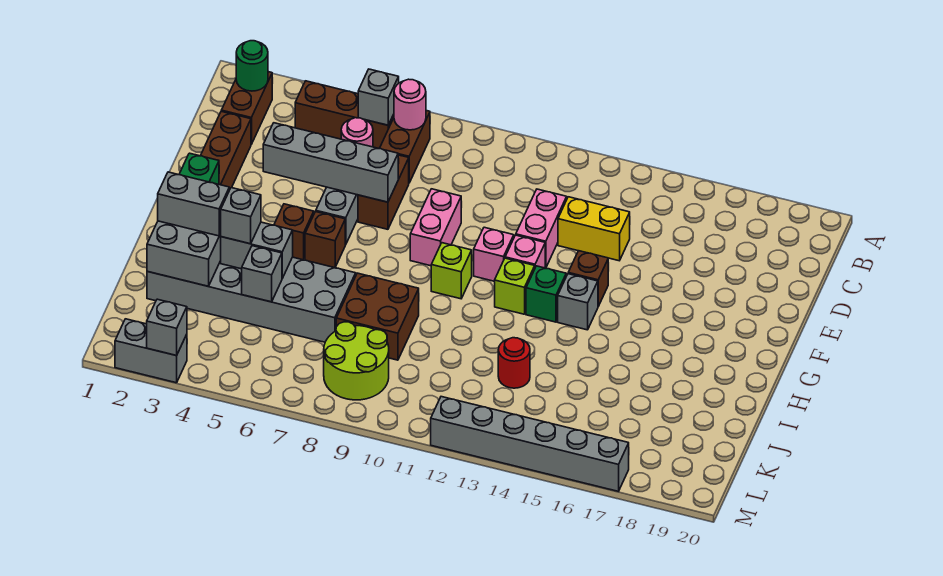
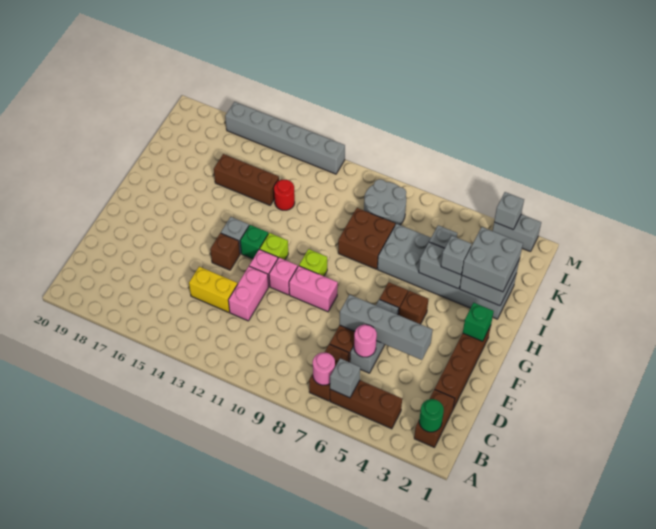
pink brick E9:F9 level 1 -> pink brick F9:F10 level 1
grey brick I2:I3 level 3 -> grey brick I2:J3 level 3
none -> brown brick J14:J16 level 1
lime round brick K8:L9 level 1 -> grey round brick K8:L9 level 1

